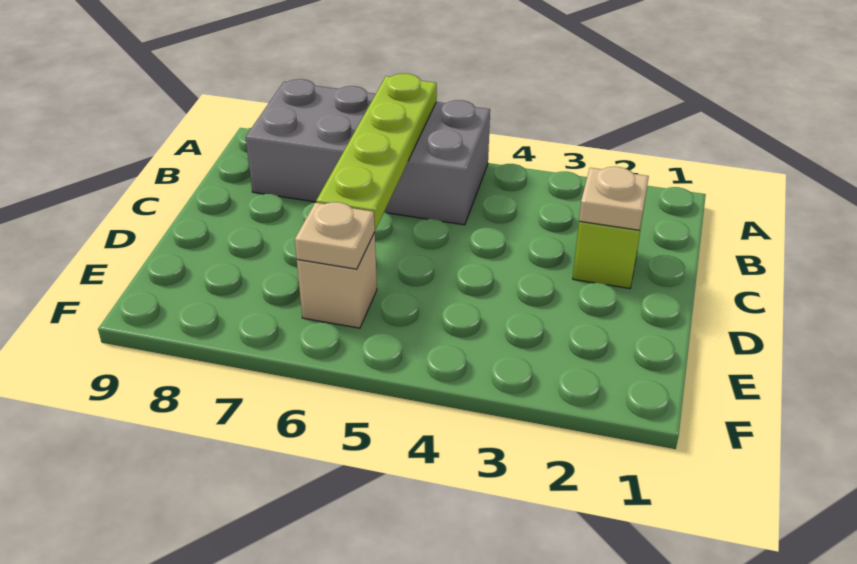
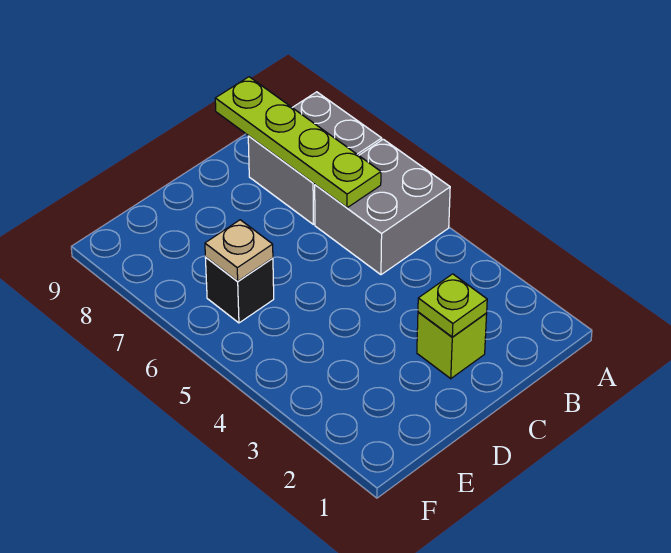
lime plate A6:D6 level 2 -> lime plate B6:B9 level 2
tan plate C2 level 2 -> lime plate C2 level 2
tan brick E6 level 1 -> black brick E6 level 1

